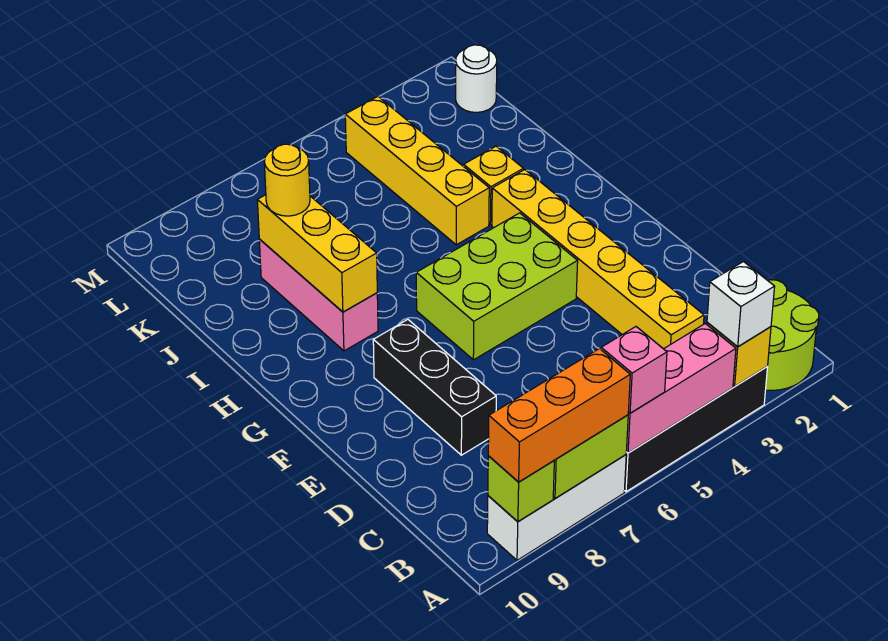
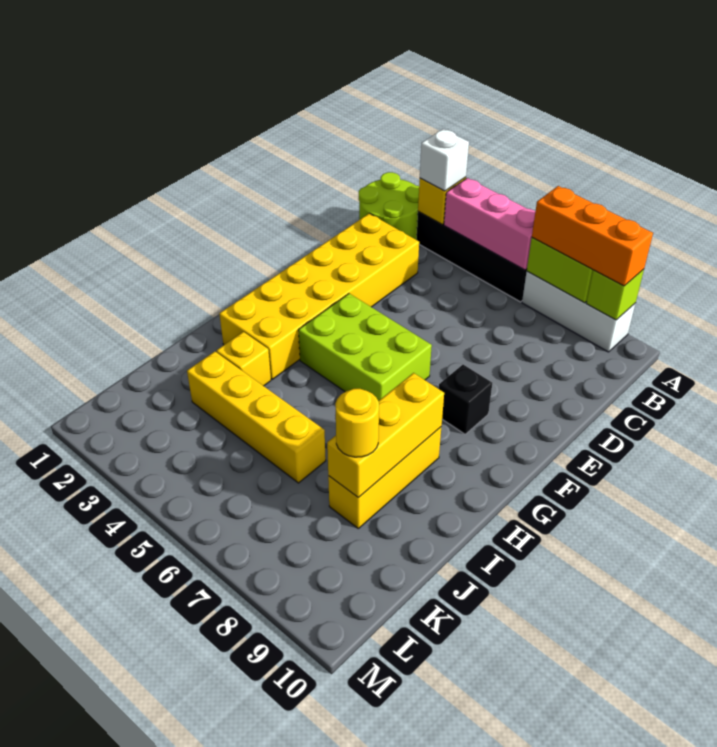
pink brick A6 level 3 -> none
yellow brick C3:H3 level 1 -> yellow brick C2:H3 level 1
black brick D8:F8 level 1 -> black brick F8 level 1
pink brick H8:J8 level 1 -> yellow brick H8:J8 level 1
yellow brick I4:L4 level 1 -> yellow brick J3:J6 level 1
white round brick L1 level 1 -> none

